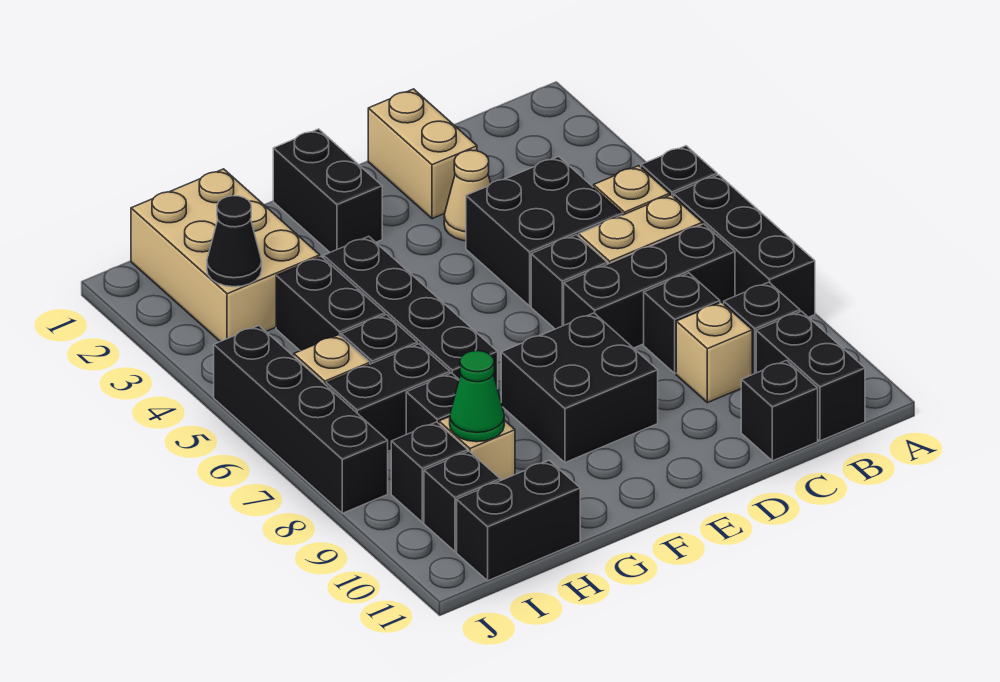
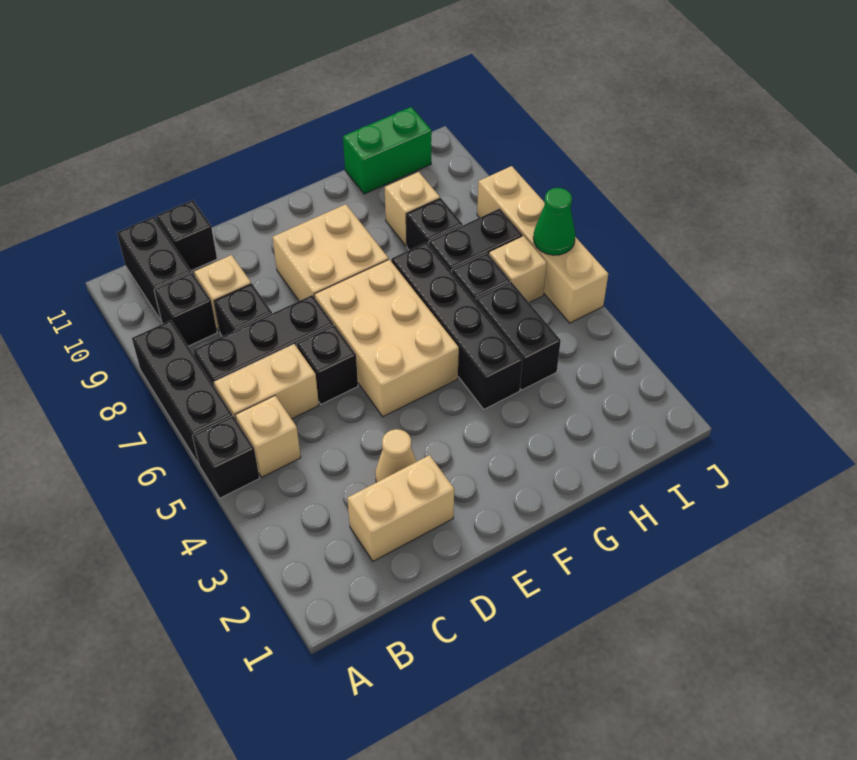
black brick C4:D5 level 1 -> none
tan brick D1:D2 level 1 -> tan brick C2:D2 level 1
black brick E8:F9 level 1 -> tan brick E8:F9 level 1
black brick F1:F2 level 1 -> none
tan brick H1:I3 level 1 -> tan brick E5:F7 level 1
green cone H9 level 2 -> green cone J6 level 2
black brick H11:I11 level 1 -> green brick H11:I11 level 1
black cone I3 level 2 -> none
black brick I9 level 1 -> none
black brick I10 level 1 -> none
black brick J5:J8 level 1 -> tan brick J5:J8 level 1

